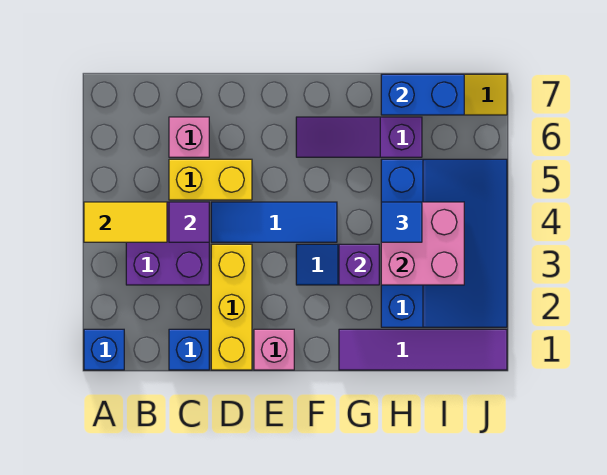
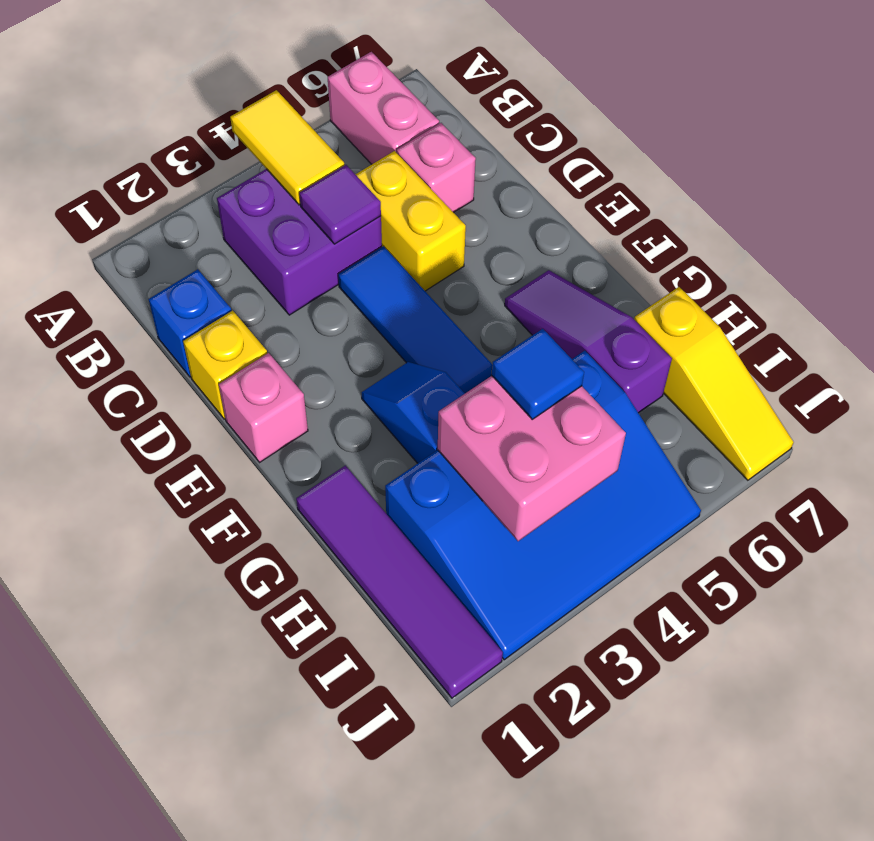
blue brick A1 level 1 -> none
none -> pink brick A6:B6 level 1
yellow brick D1:D3 level 1 -> yellow brick D1 level 1
purple brick G3 level 2 -> none
blue brick H7:I7 level 2 -> none

